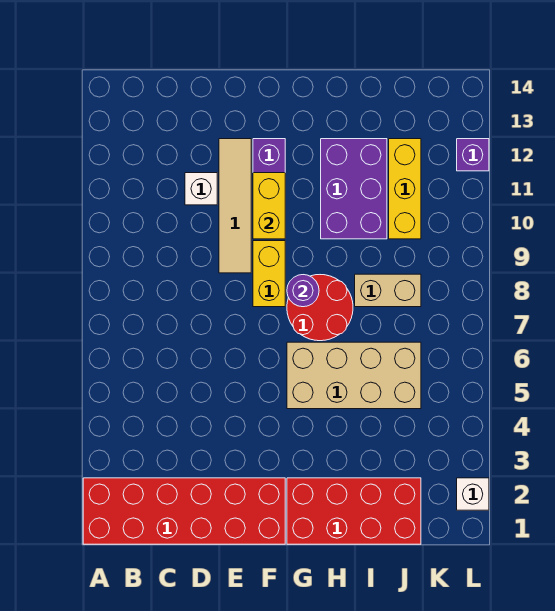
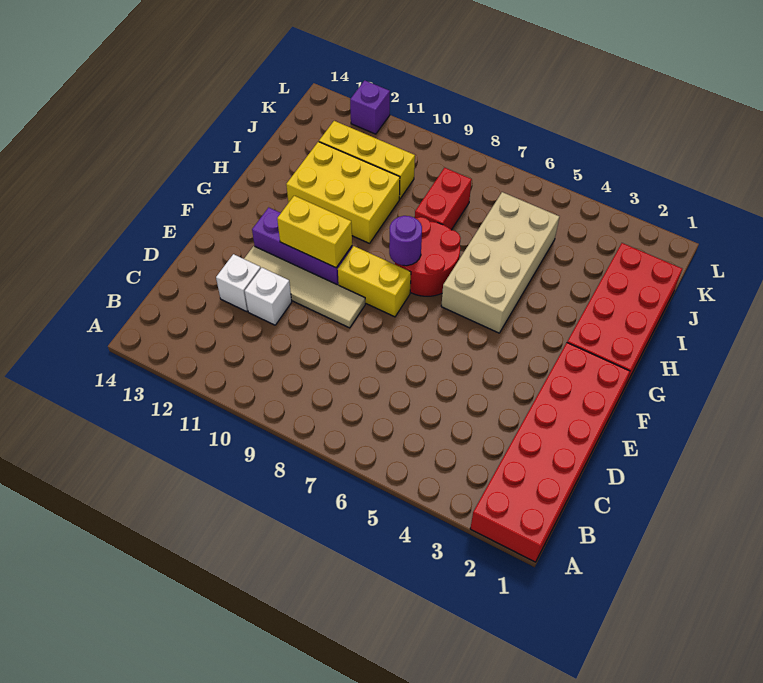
purple brick H10:I12 level 1 -> yellow brick H10:I12 level 1
tan brick I8:J8 level 1 -> red brick I8:J8 level 1
white brick L2 level 1 -> white brick D12 level 1

